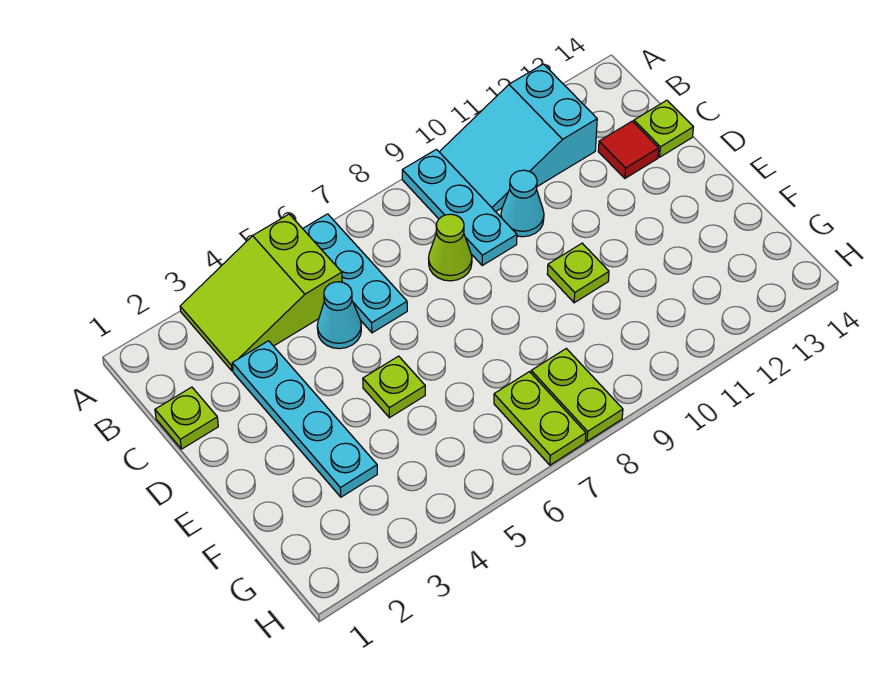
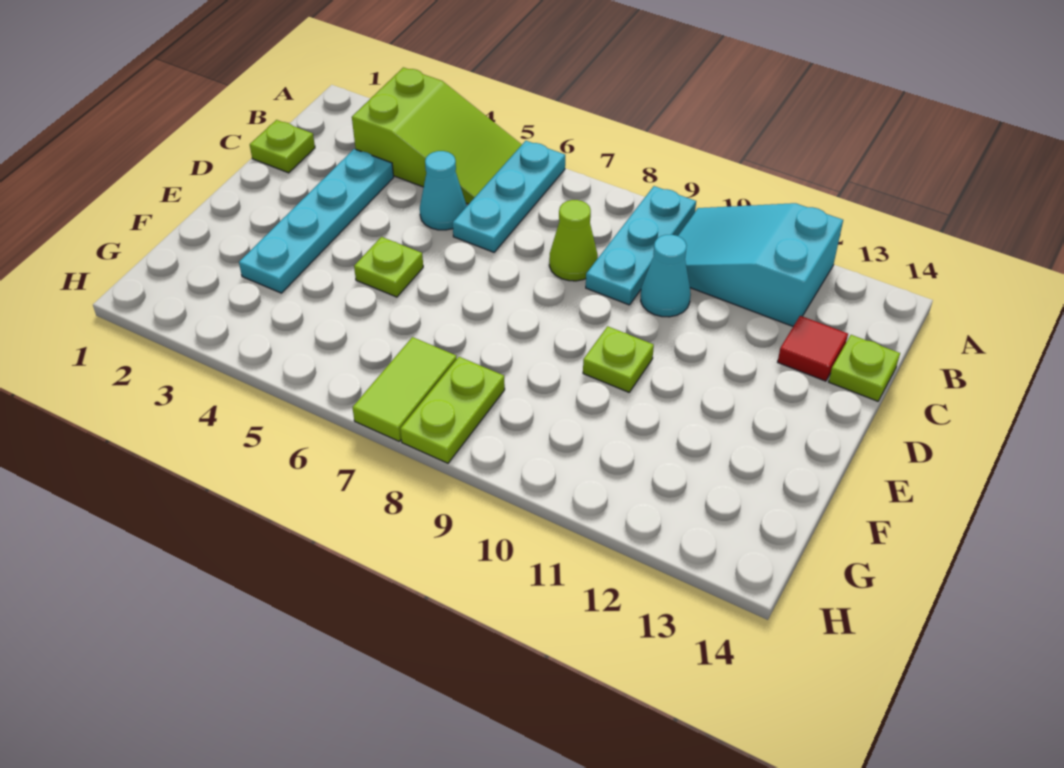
lime slope A3:B5 level 1 top 5 -> lime slope A3:B5 level 1 top 3
lime plate G7:H7 level 1 -> lime tile G7:H7 level 1

